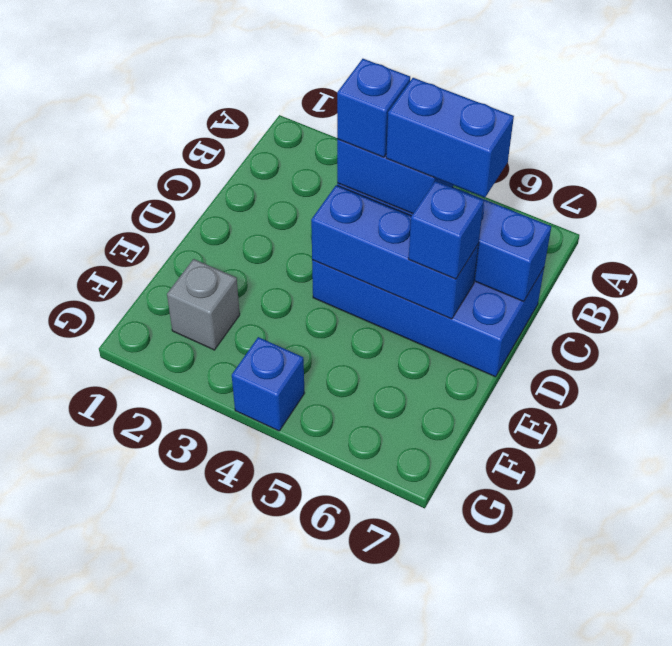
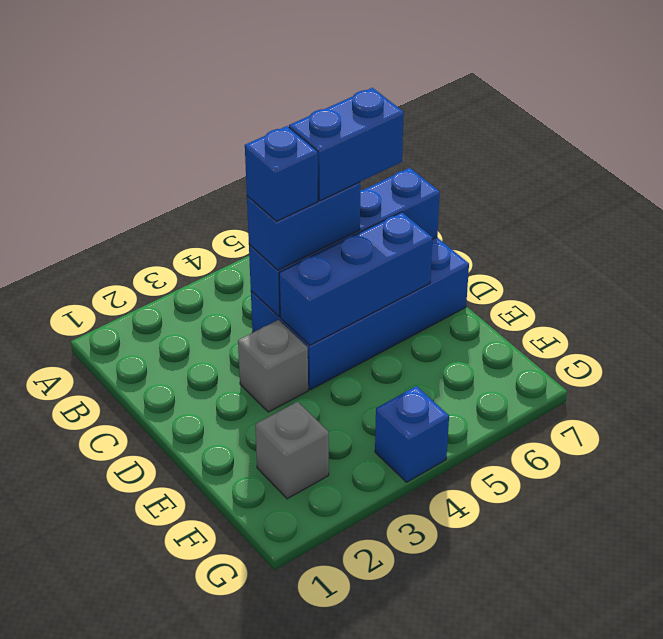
none -> grey brick D3 level 1
blue brick D6 level 3 -> none

